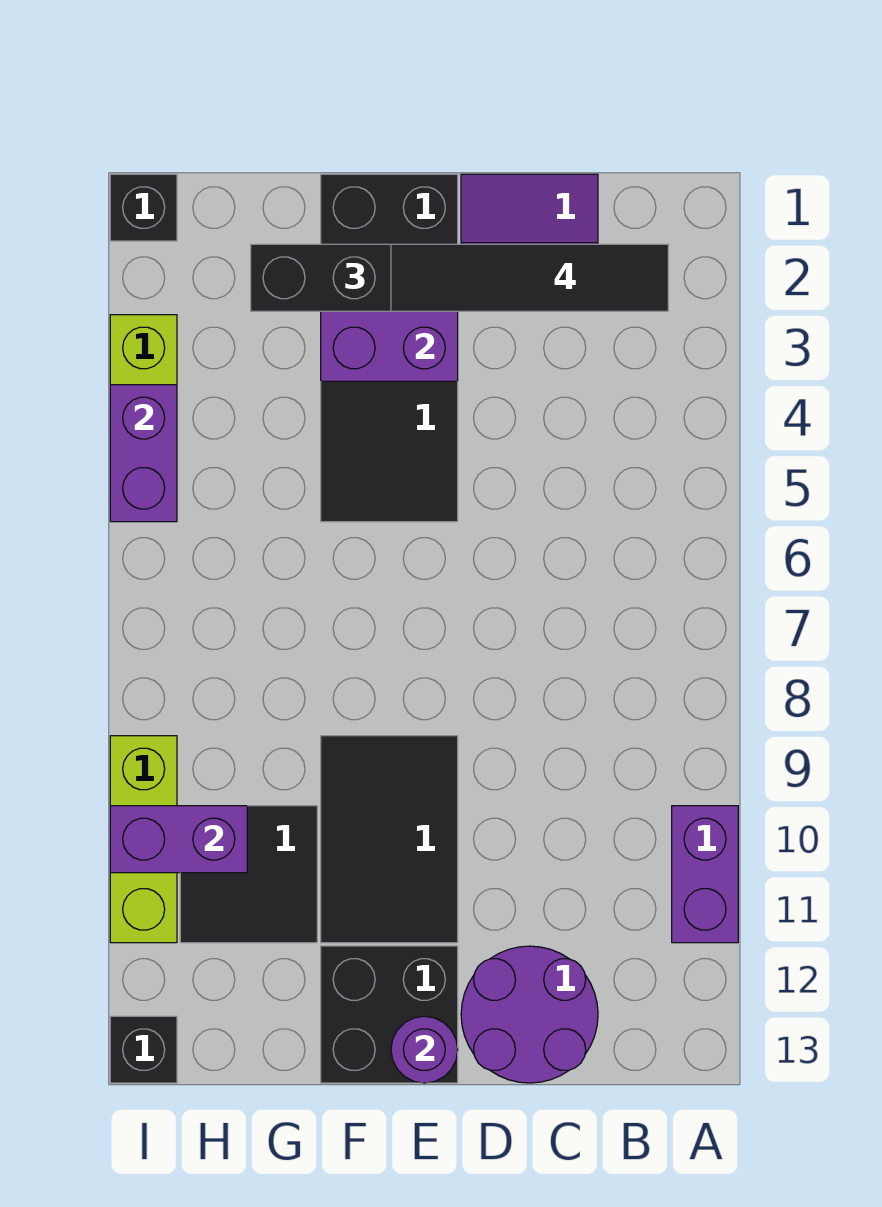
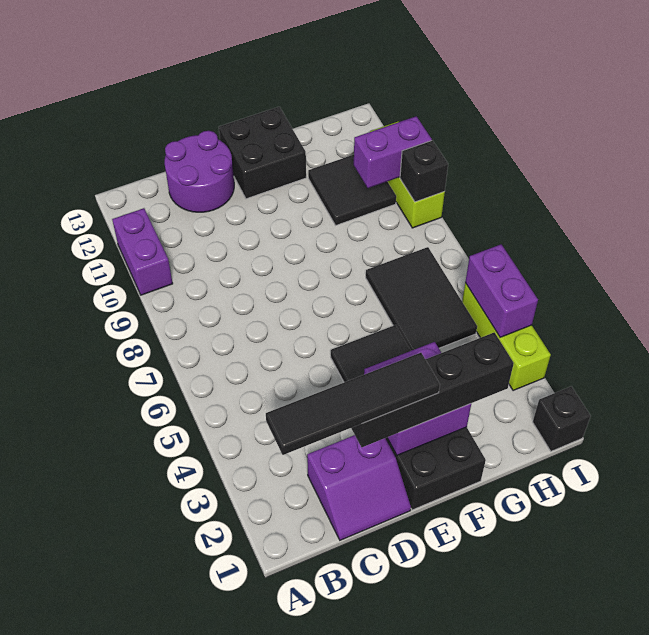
black tile E9:F11 level 1 -> black tile G5:H7 level 1
purple round brick E13 level 2 -> none
black brick I13 level 1 -> black brick I9 level 2

